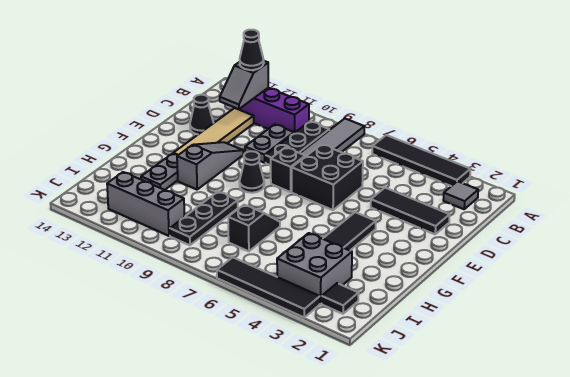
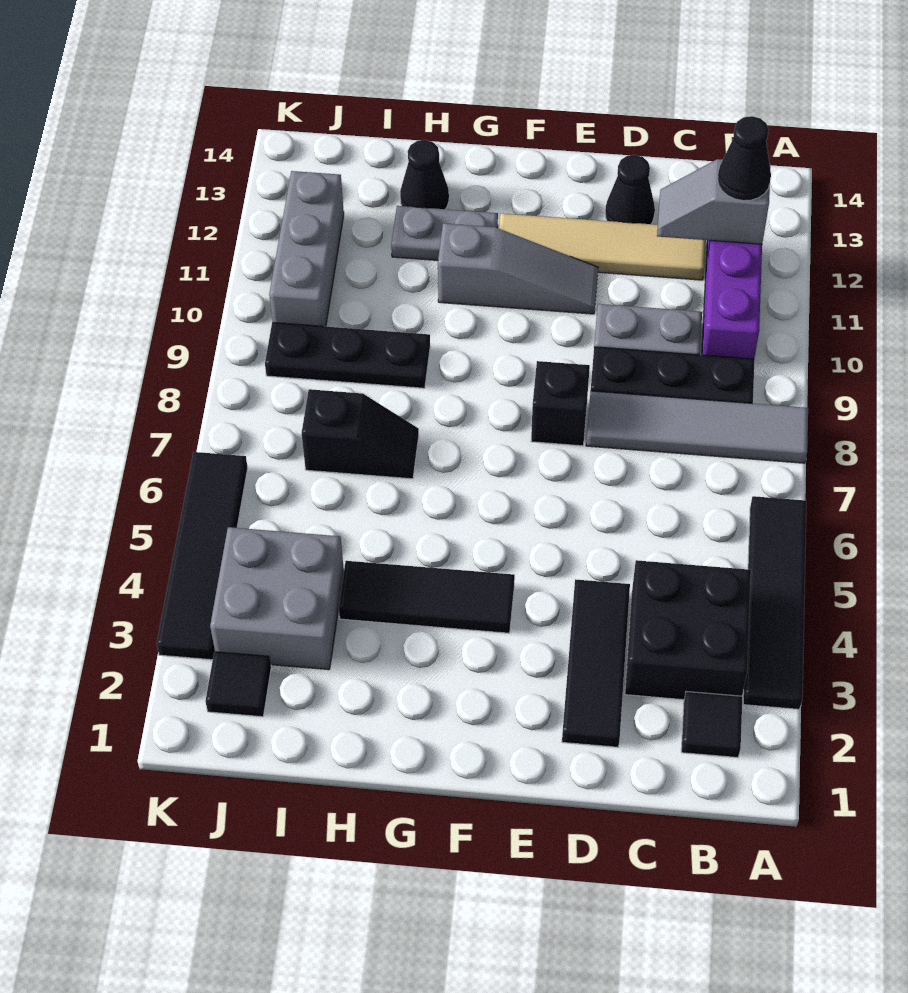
grey tile B2 level 1 -> black tile B2 level 1
black brick D6:E7 level 1 -> black brick B3:C4 level 1
black cone F9 level 1 -> black cone H13 level 1

